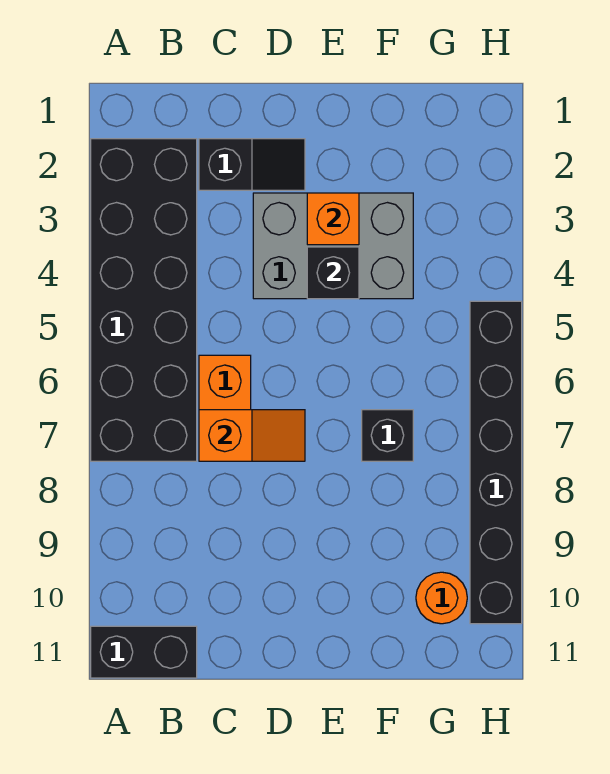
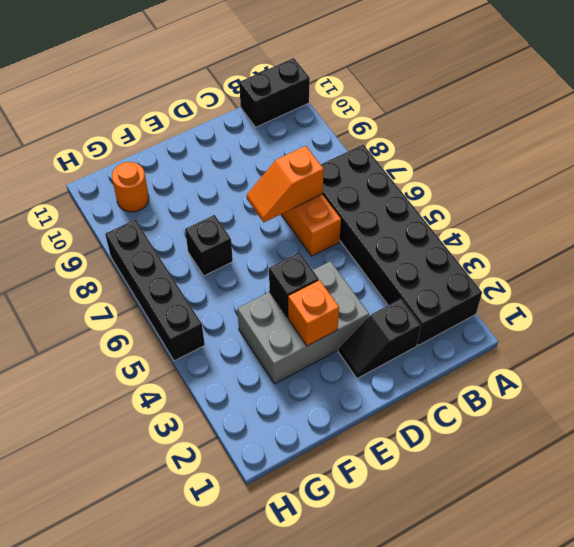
black brick H5:H10 level 1 -> black brick H5:H8 level 1

